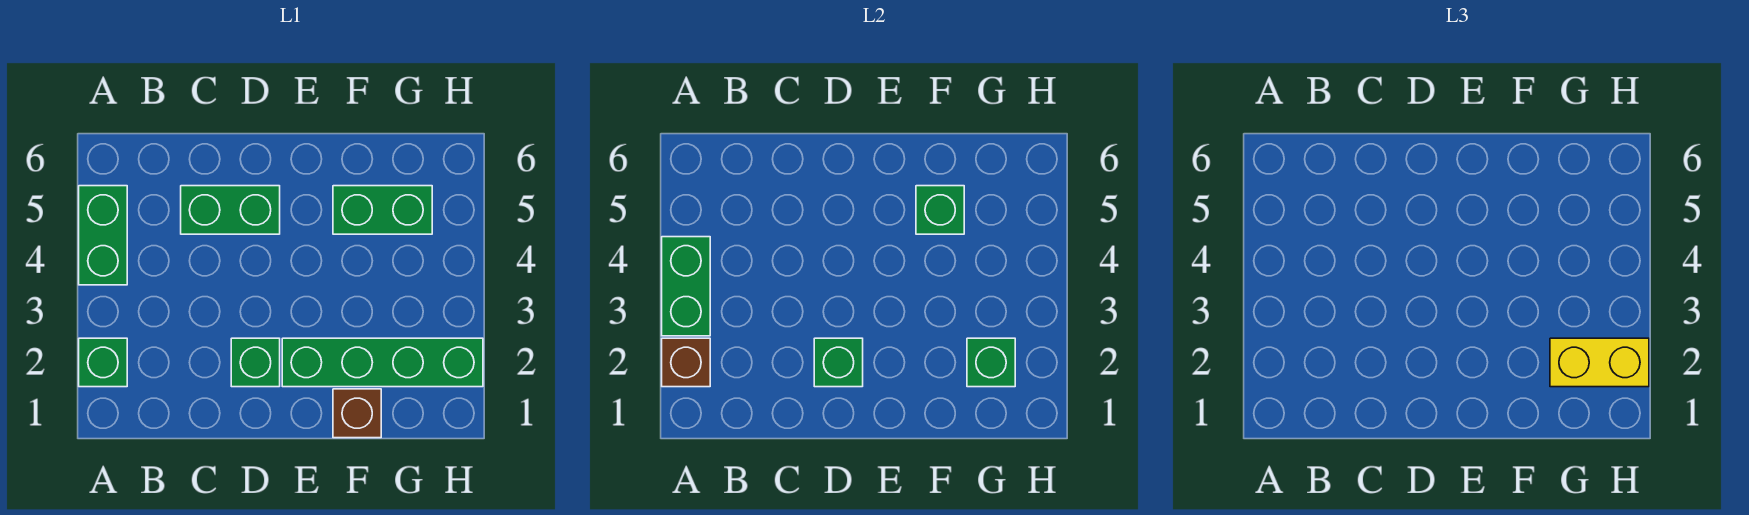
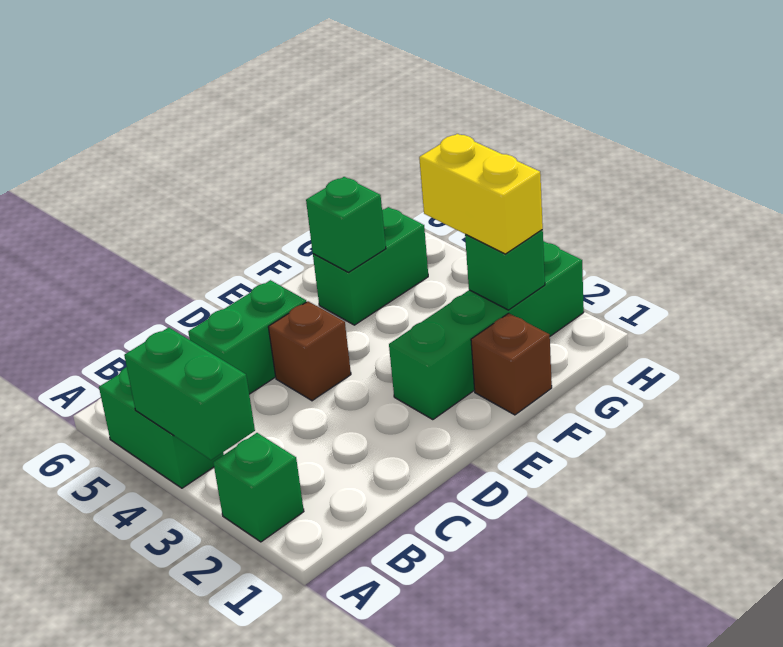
brown brick A2 level 2 -> brown brick D4 level 1
green brick D2 level 1 -> none
green brick D2 level 2 -> none
yellow brick G2:H2 level 3 -> yellow brick G2:G3 level 3

